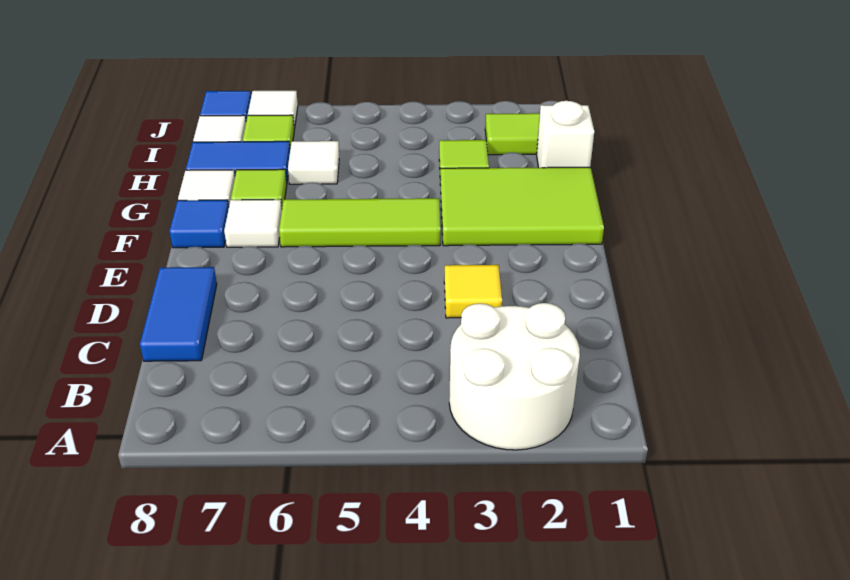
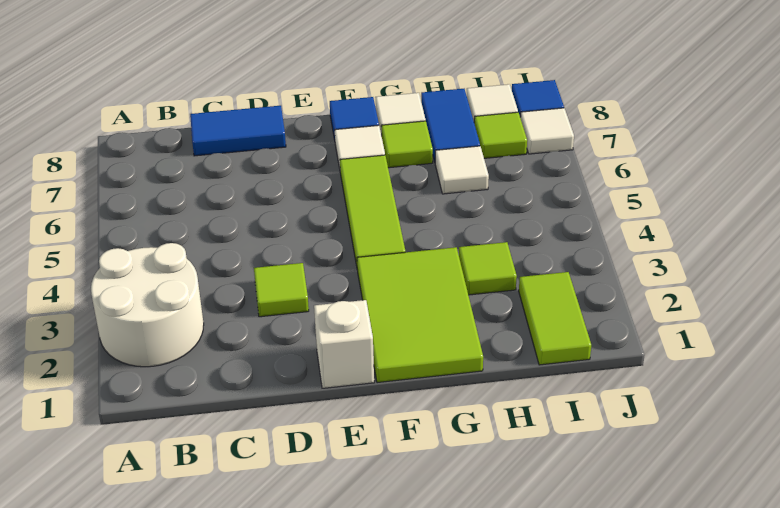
yellow tile D3 level 1 -> lime tile D3 level 1
white brick H1 level 1 -> white brick E1 level 1

